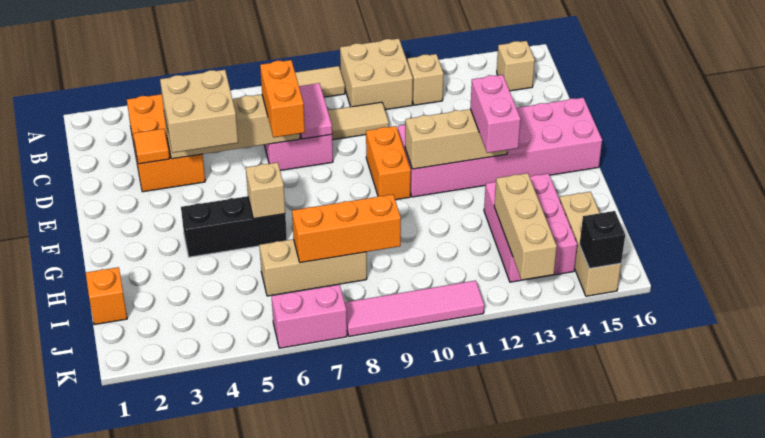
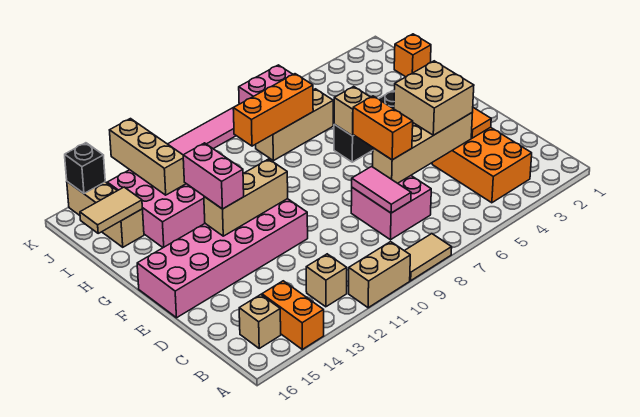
tan brick A10:B11 level 1 -> tan brick A10:A11 level 1
tan tile C9:C10 level 1 -> tan tile I15:I16 level 2
orange brick E10:F10 level 1 -> orange brick A14:B14 level 1

